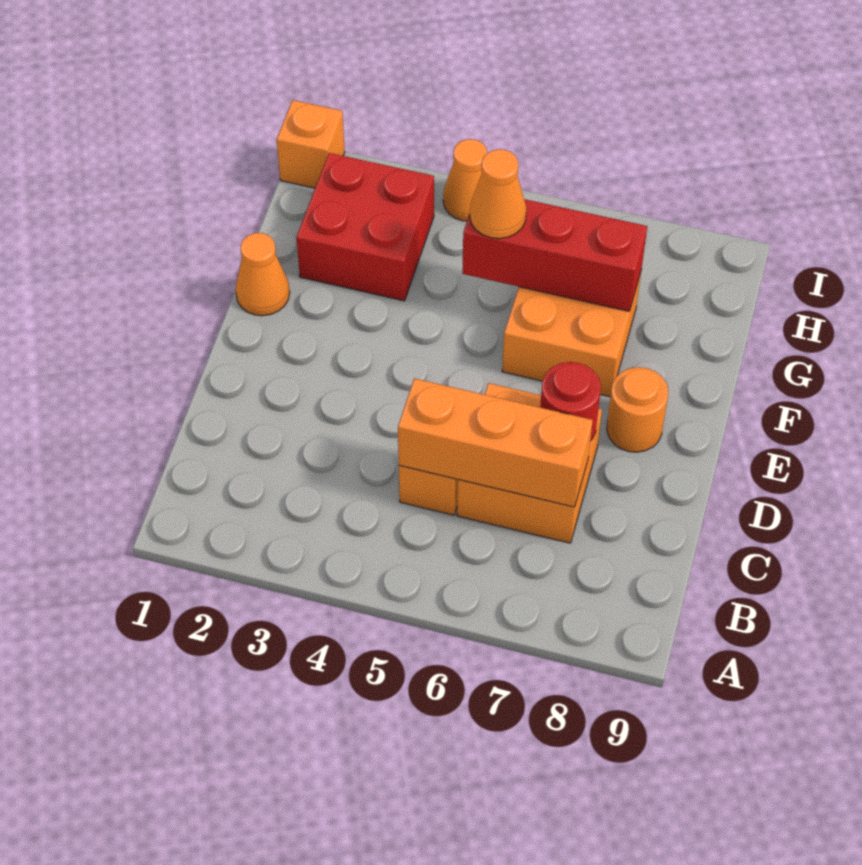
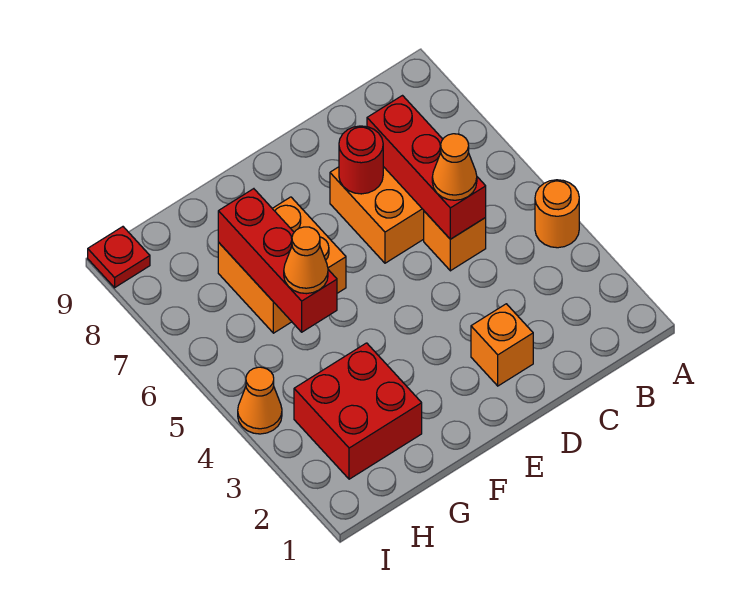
orange brick C5:C7 level 2 -> red brick C5:C7 level 2
orange round brick E8 level 1 -> orange round brick A4 level 1
orange cone F1 level 1 -> orange cone C5 level 3
orange brick I1 level 1 -> orange brick D2 level 1
none -> red plate I9 level 1

